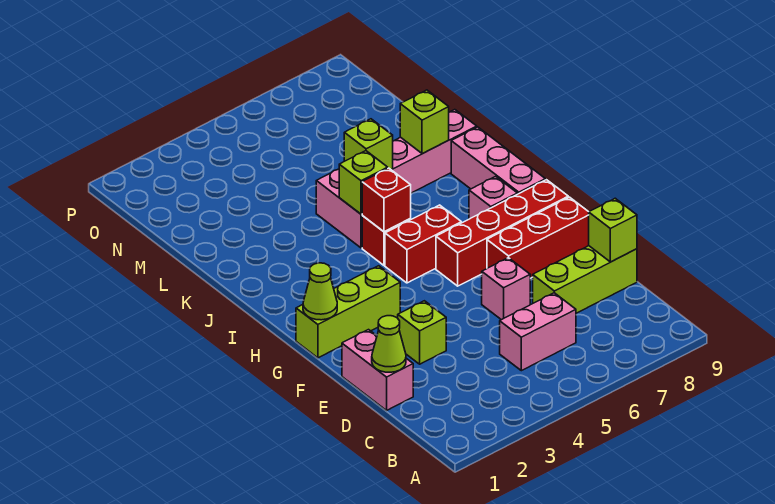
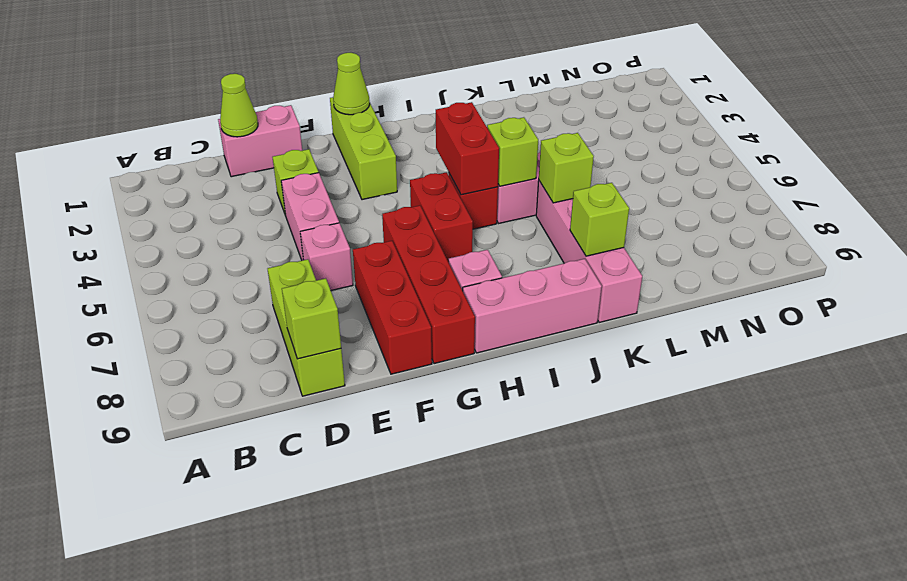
pink brick C5:C6 level 1 -> pink brick E4:E5 level 1
red brick I5 level 2 -> red brick I4:I5 level 2

